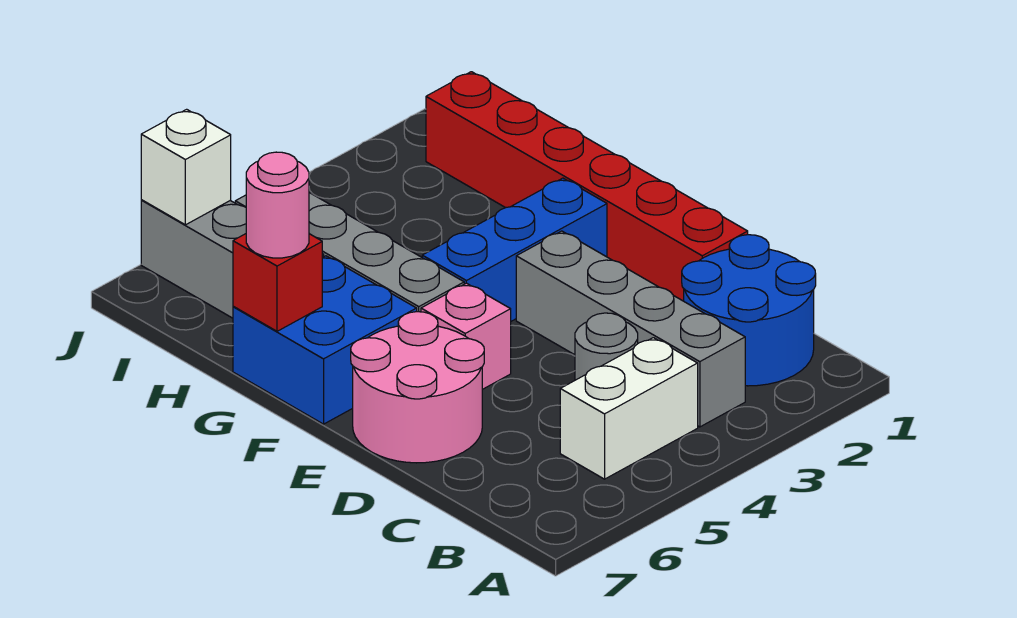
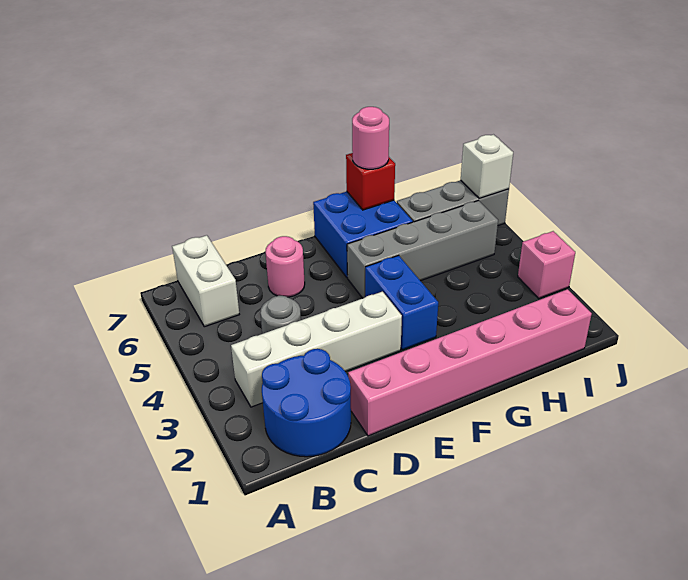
grey brick B3:E3 level 1 -> white brick B3:E3 level 1
white brick B4:B5 level 1 -> white brick B6:B7 level 1
red brick D1:I1 level 1 -> pink brick D1:I1 level 1
pink round brick D6:E7 level 1 -> pink round brick D6 level 1
pink brick E5 level 1 -> pink brick J3 level 1
blue brick F2:F4 level 1 -> blue brick F3:F4 level 1

